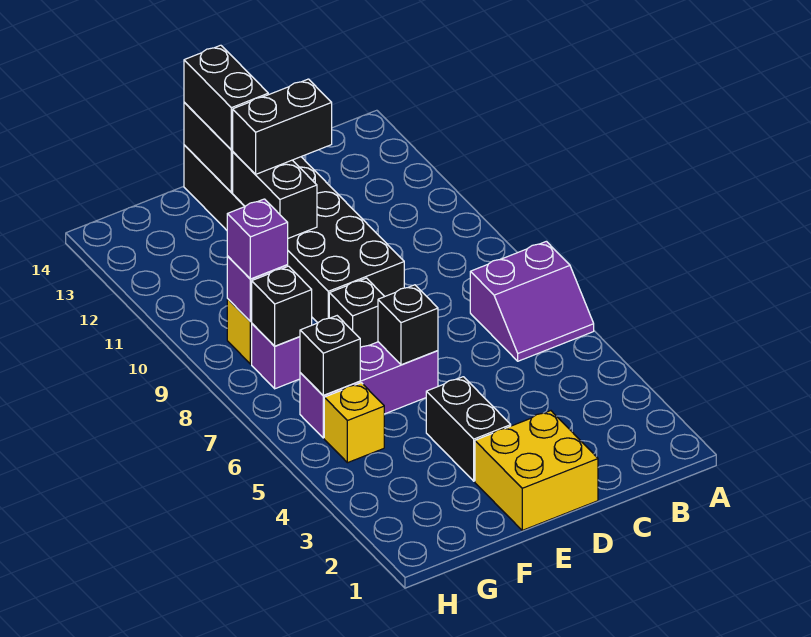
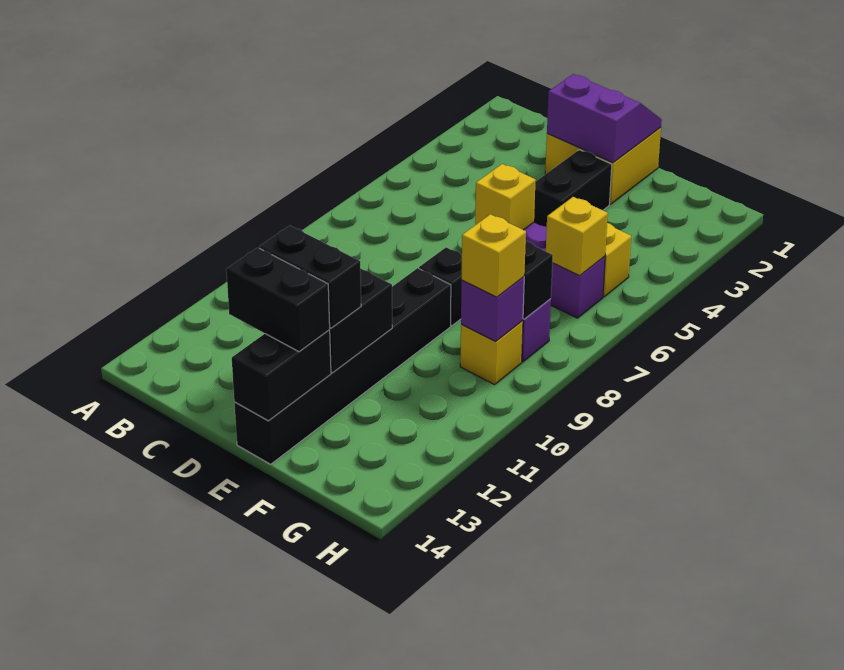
purple slope A6:B7 level 1 top 7 -> purple slope D1:E2 level 2 top 2
black brick D9:E14 level 1 -> black brick E9:E14 level 1
black brick E6 level 2 -> yellow brick E6 level 2
black brick E13:E14 level 3 -> black brick D13:E13 level 3
black brick G6 level 2 -> yellow brick G6 level 2
purple brick G9 level 3 -> yellow brick G9 level 3

